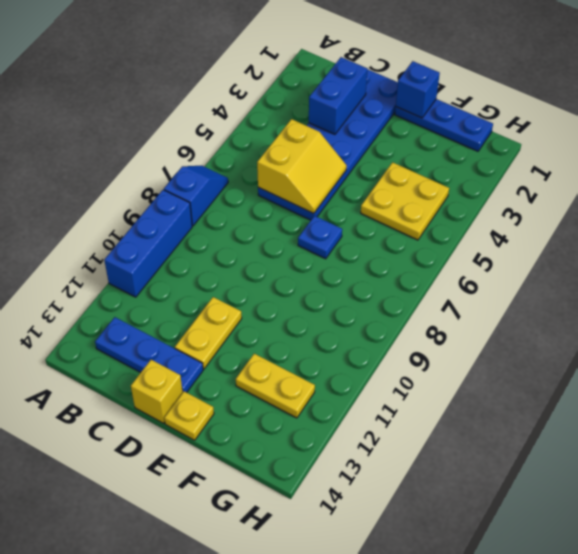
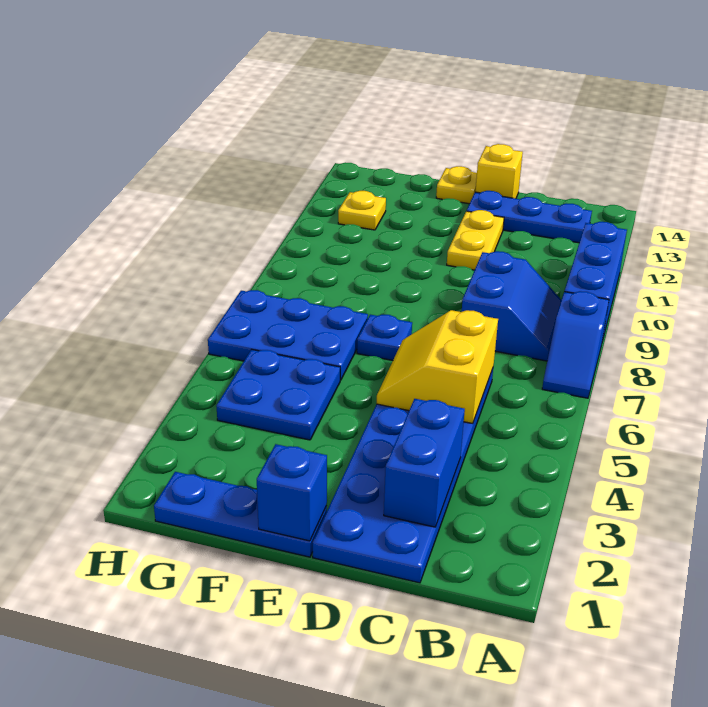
none -> blue slope B8:C9 level 1 top C
yellow plate F4:G5 level 1 -> blue plate F4:G5 level 1
none -> blue plate F6:H7 level 1
yellow plate F12:G12 level 1 -> yellow plate G12 level 1

